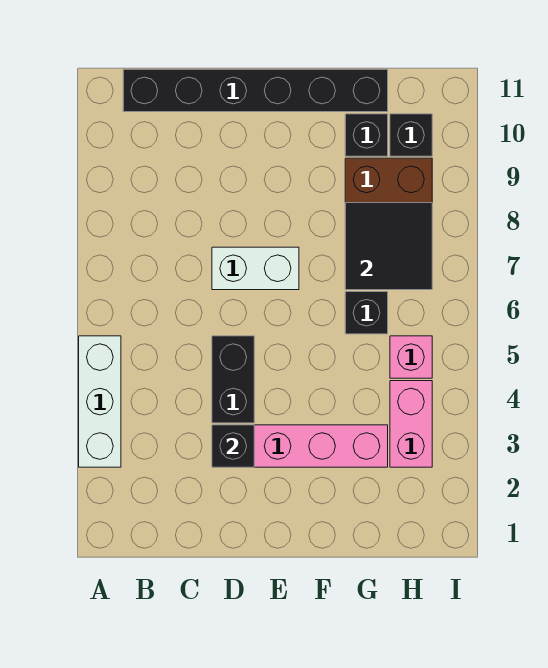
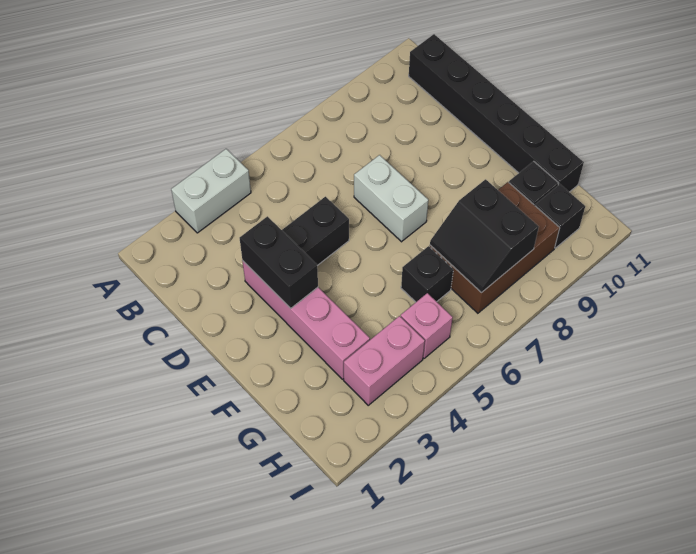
white brick A3:A5 level 1 -> white brick A3:A4 level 1
black brick D3 level 2 -> black brick D3:E3 level 2
black tile G7:H8 level 2 -> black slope G7:H8 level 2 top 8

